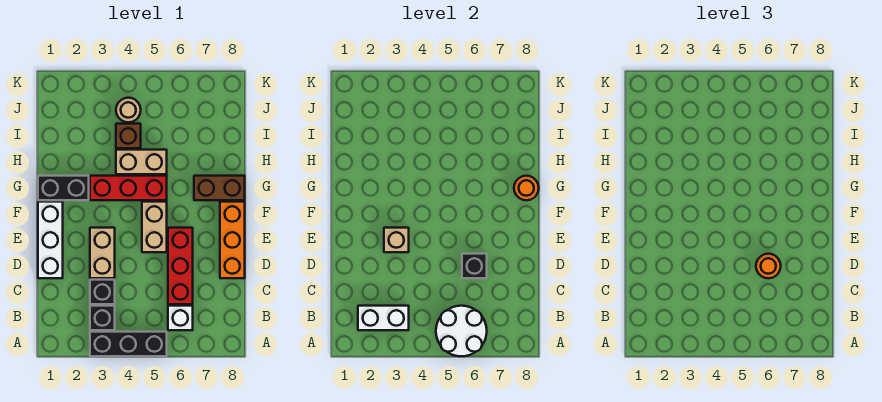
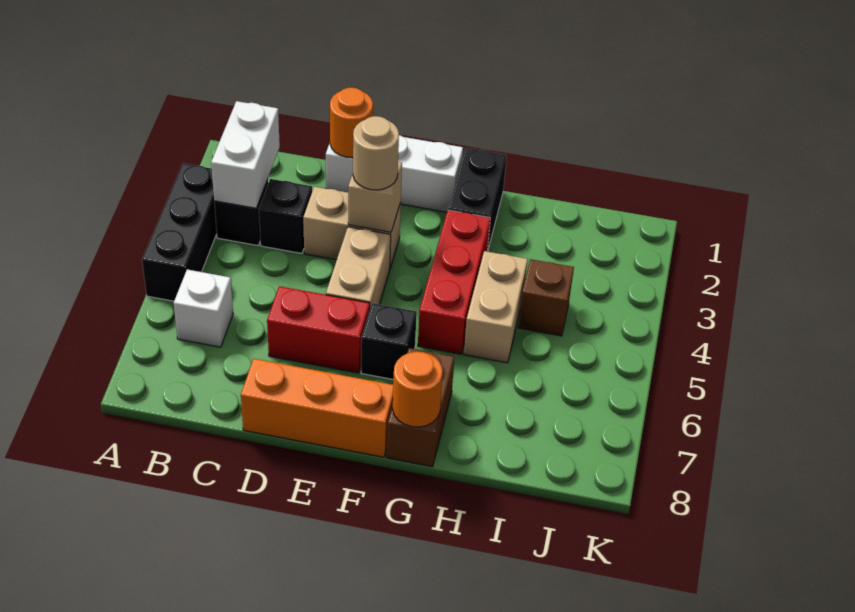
white round brick A5:B6 level 2 -> none
red brick C6:E6 level 1 -> red brick D6:E6 level 1
black brick D6 level 2 -> black brick F6 level 1
orange round brick D6 level 3 -> orange round brick D1 level 2
tan brick E5:F5 level 1 -> tan brick E4:E5 level 1
tan round brick J4 level 1 -> tan round brick E3 level 3

